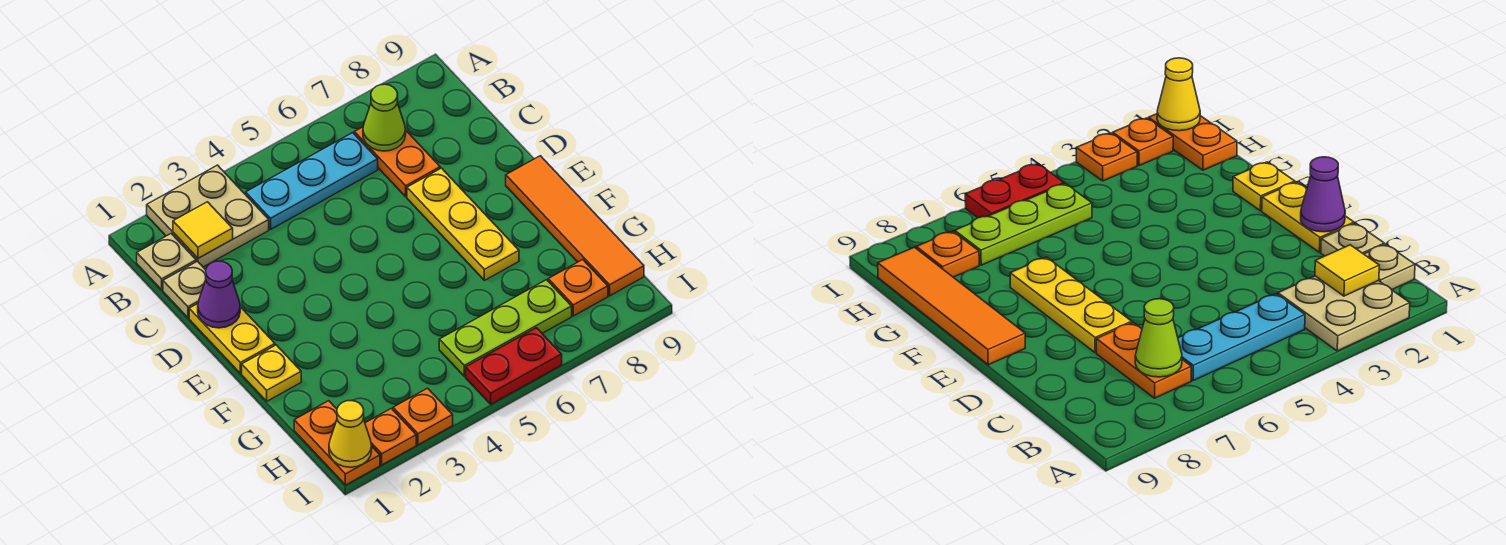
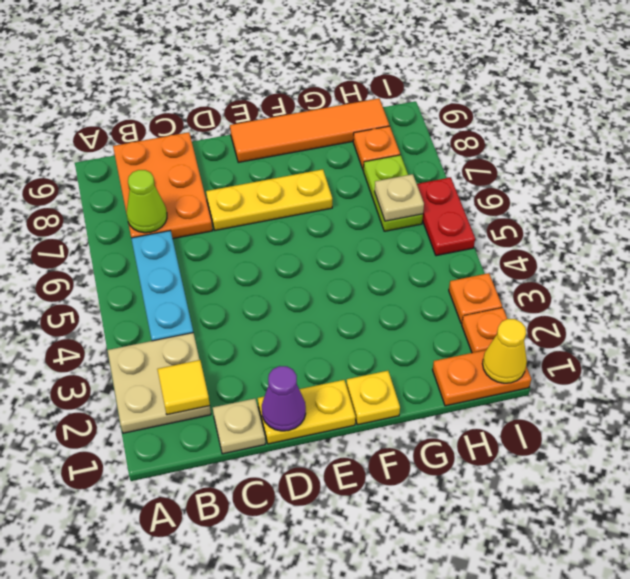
tan plate B1 level 1 -> tan plate H6 level 2
orange plate B7:C7 level 1 -> orange plate B7:C9 level 1
lime plate H5:H7 level 1 -> lime plate H6:H7 level 1

